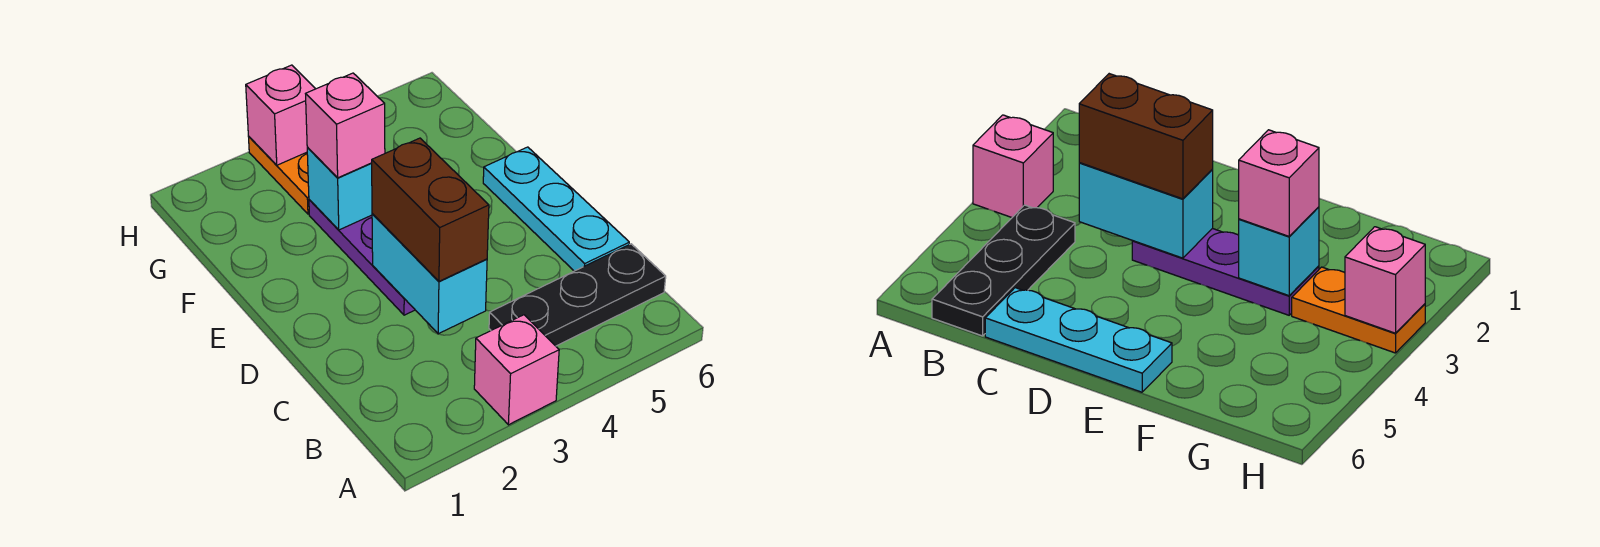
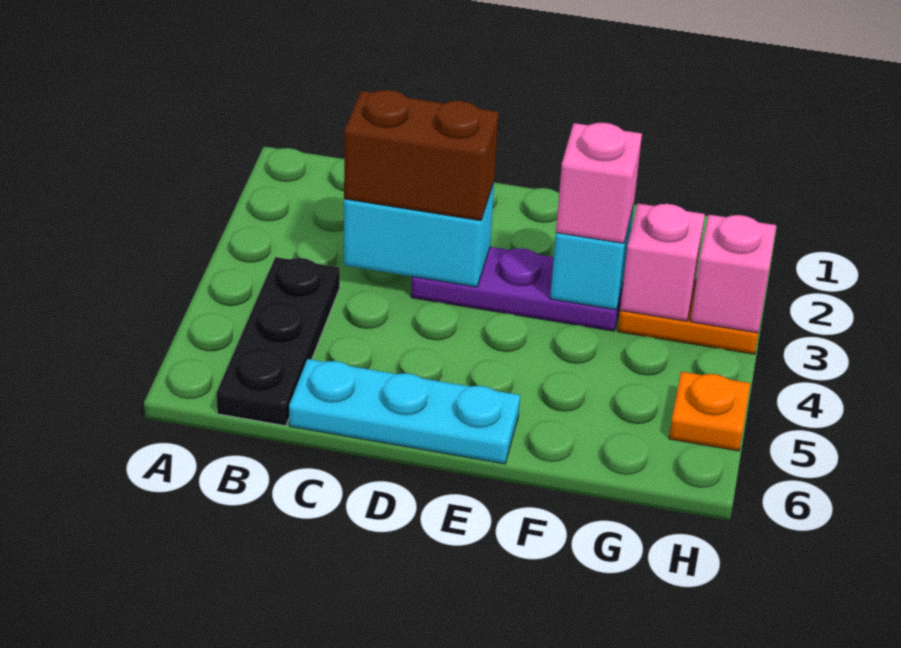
pink brick A3 level 1 -> pink brick G3 level 2
none -> orange plate H5 level 1

